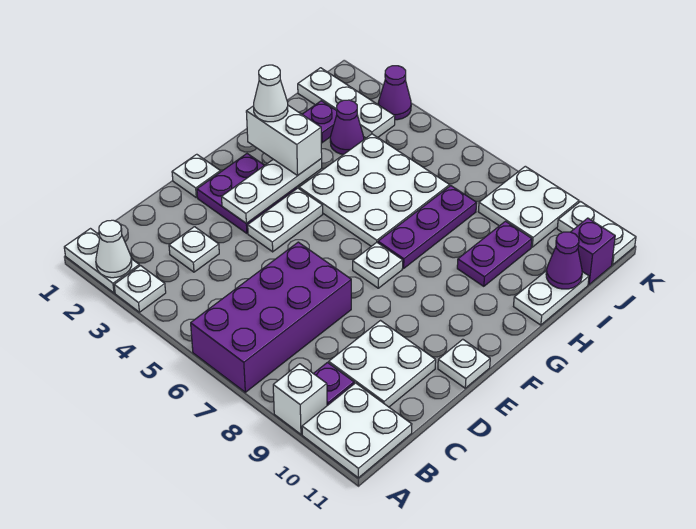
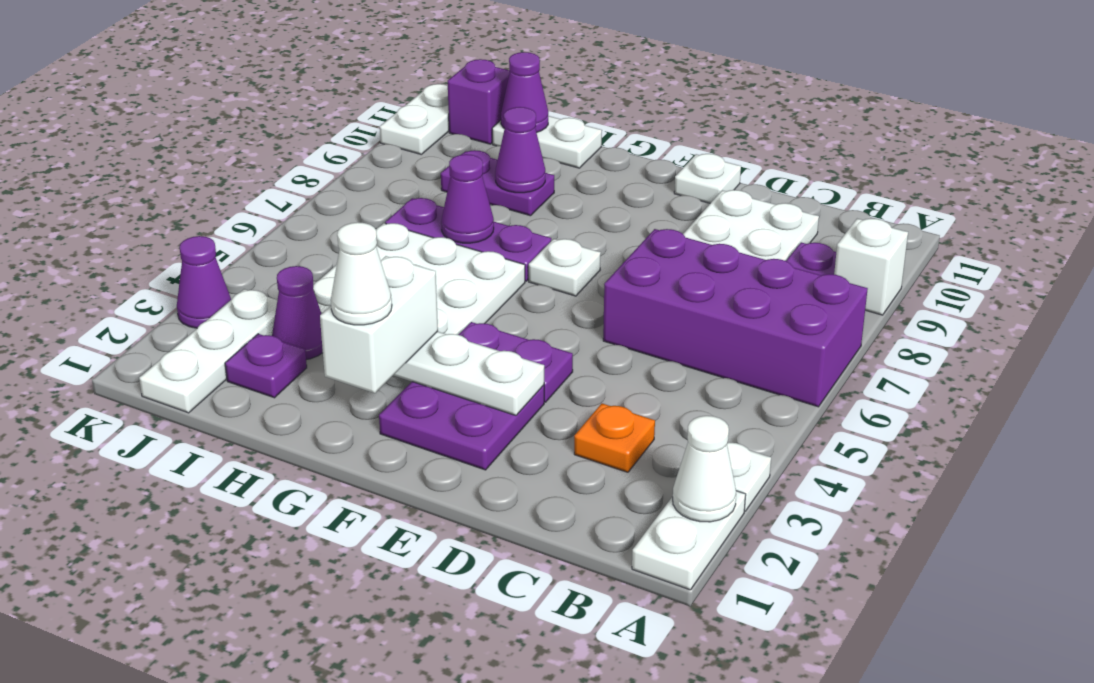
white plate A10:B11 level 1 -> none
white plate C3 level 1 -> orange plate C3 level 1
white plate E1 level 1 -> none
white plate E4:F4 level 1 -> purple plate E4:F4 level 1
none -> purple cone H7 level 2
none -> purple cone H9 level 2
white plate J8:K9 level 1 -> none

